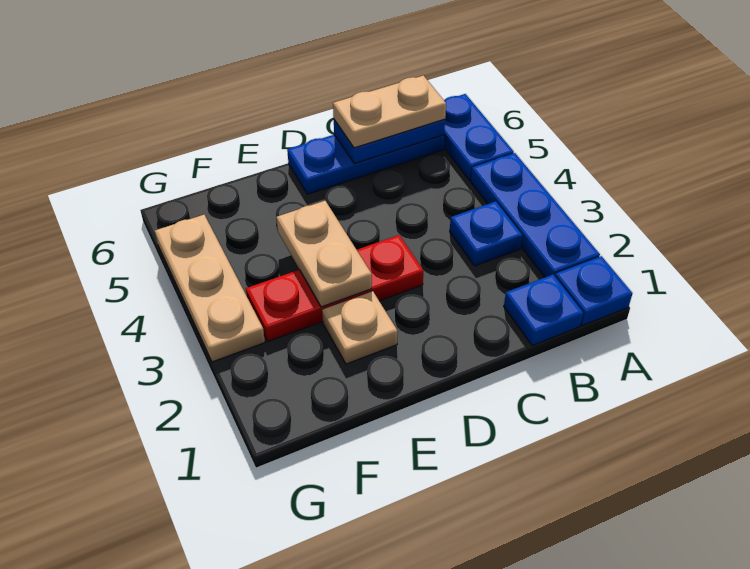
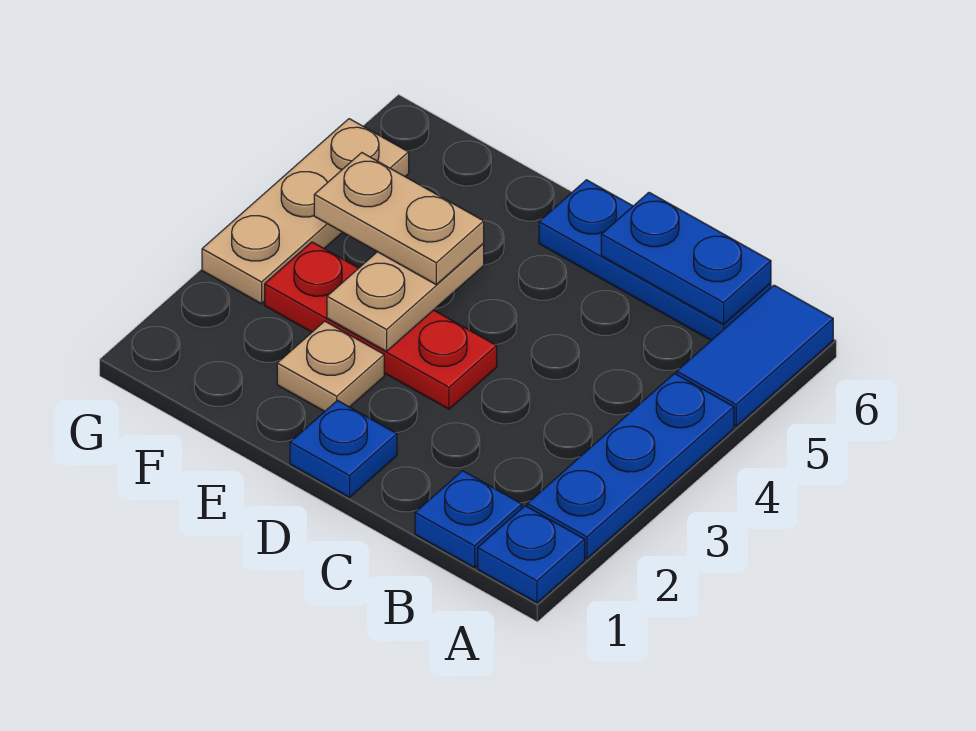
blue plate A5:A6 level 1 -> blue tile A5:A6 level 1
blue plate B3 level 1 -> blue plate D1 level 1
tan plate B6:C6 level 3 -> tan plate E4:F4 level 3

